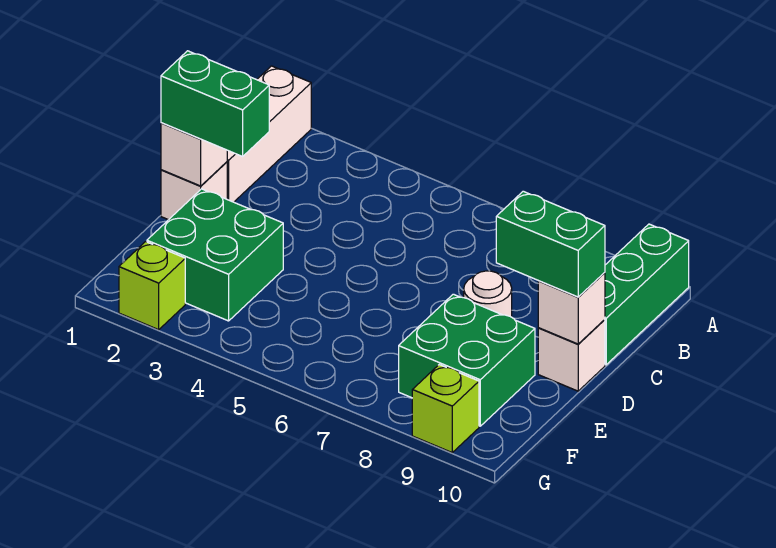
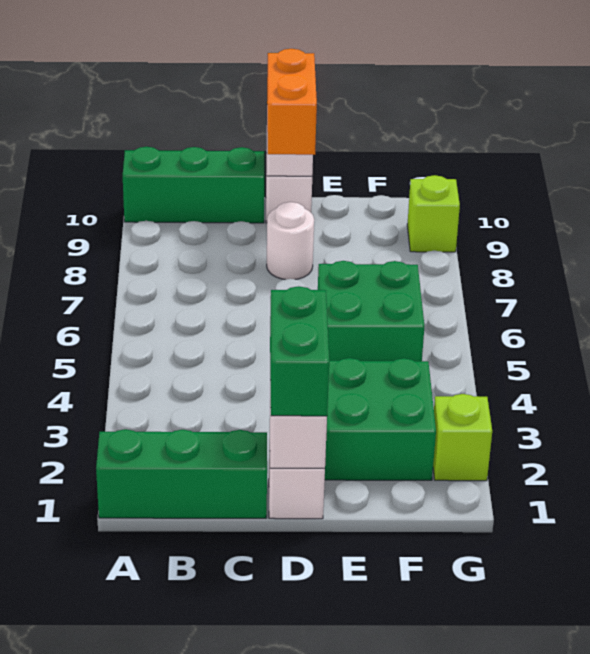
white brick A1:C1 level 1 -> green brick A1:C1 level 1
green brick D9:D10 level 3 -> orange brick D9:D10 level 3
green brick E8:F9 level 1 -> green brick E5:F6 level 1

